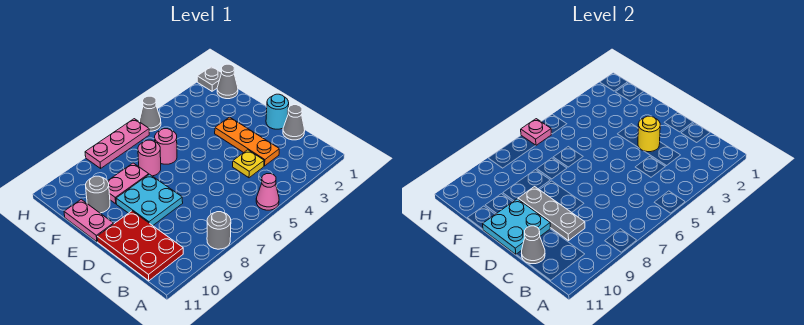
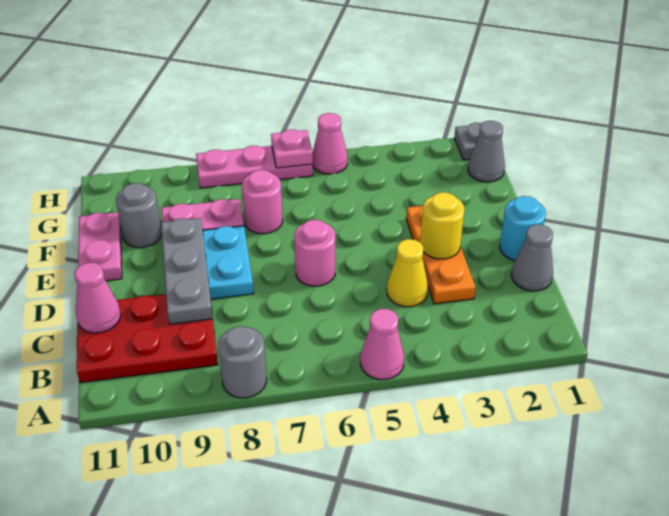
red plate B10:D11 level 1 -> red plate B9:C11 level 1
yellow plate C4 level 1 -> yellow cone C4 level 1
grey cone C11 level 2 -> pink cone C11 level 2
cyan plate D10:E11 level 2 -> none
pink round brick F6 level 1 -> pink round brick D6 level 1
grey cone H5 level 1 -> pink cone H5 level 1

